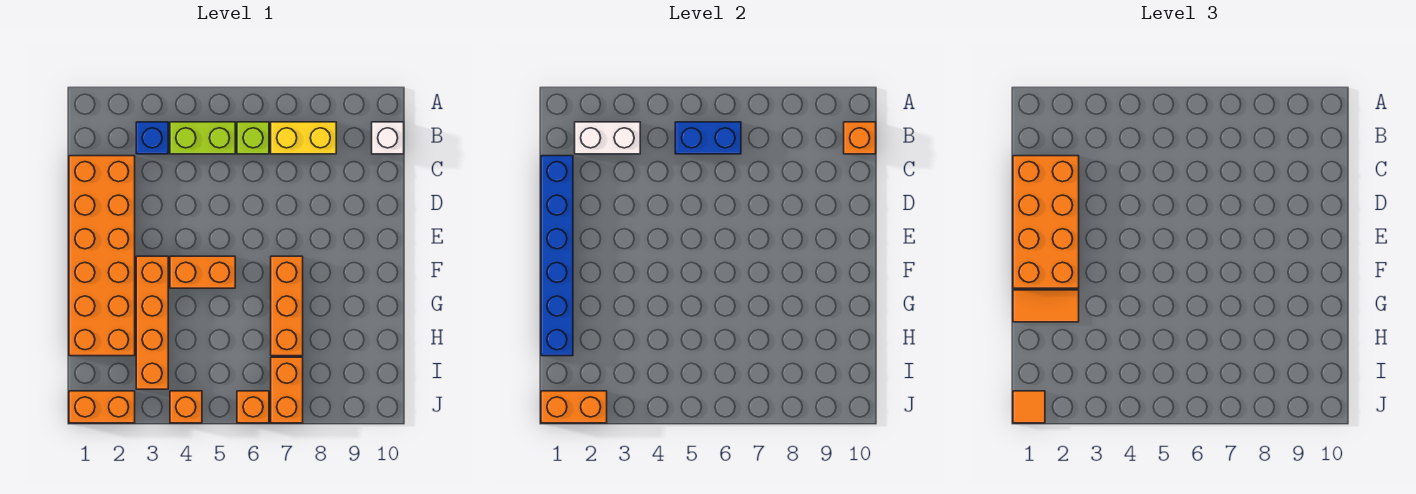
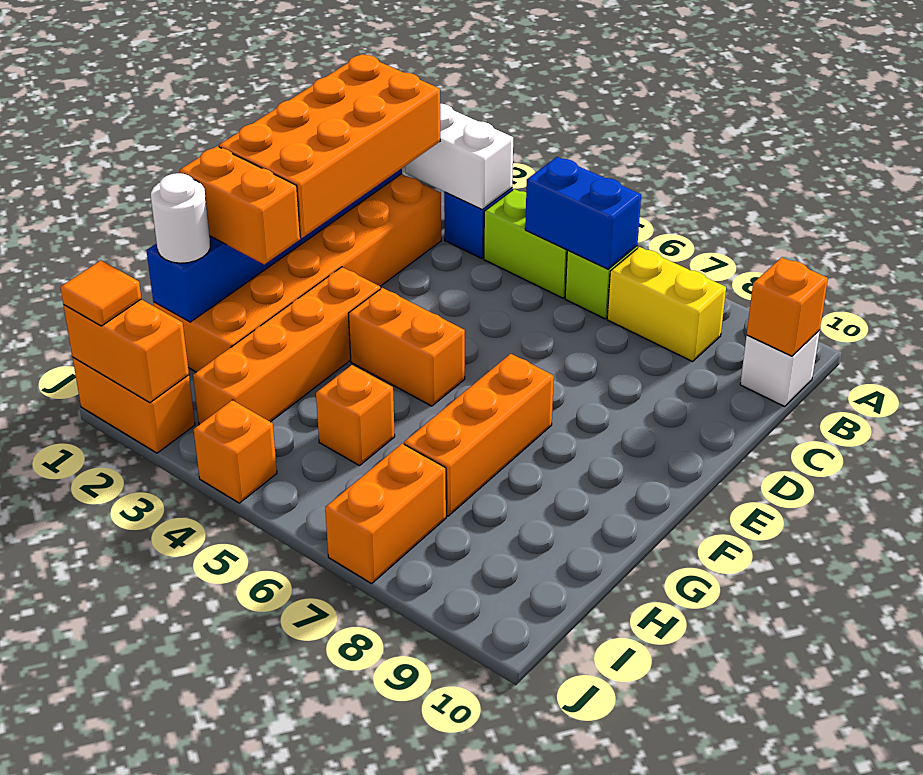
orange tile G1:G2 level 3 -> orange brick G1:G2 level 3
none -> white round brick H1 level 3
orange brick J6 level 1 -> orange brick H5 level 1

